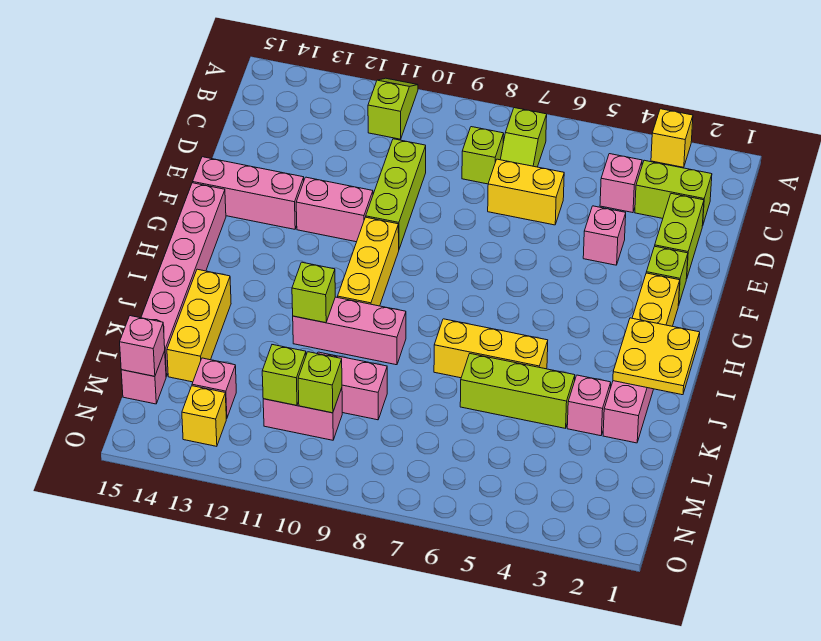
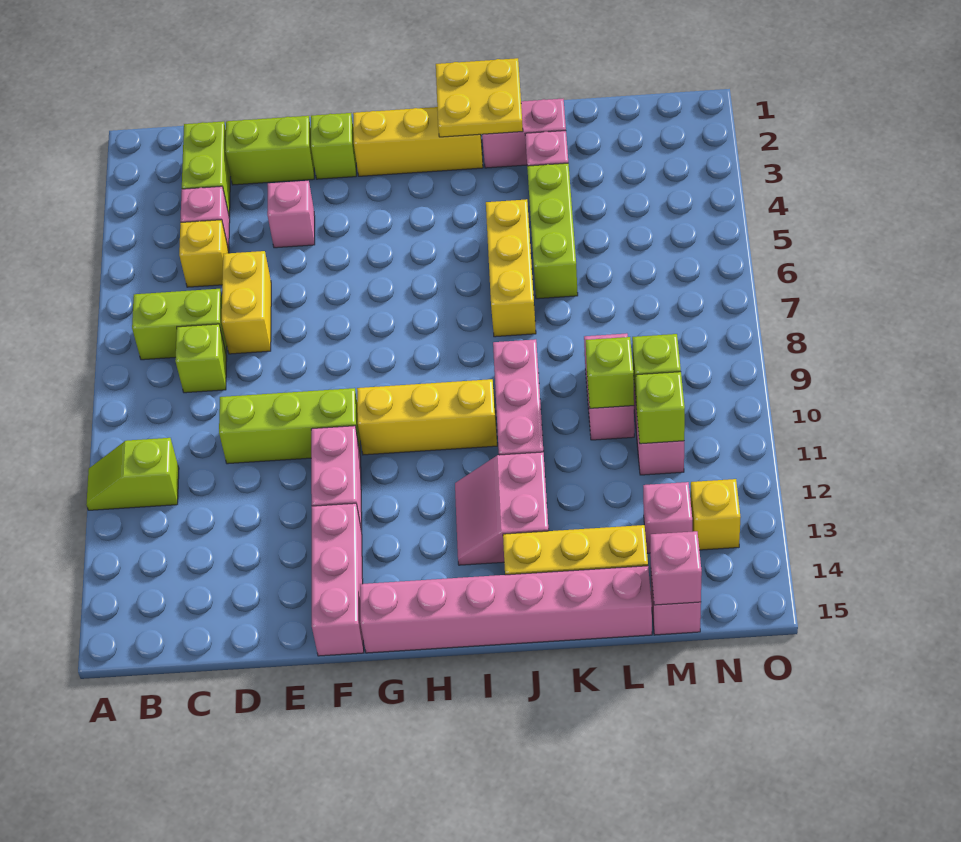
yellow brick A3 level 1 -> yellow brick C5 level 1
lime slope B7:C7 level 1 top B -> lime brick B7:C7 level 1
none -> pink slope I12:J13 level 1 top J
lime brick J11 level 2 -> lime brick L10 level 2

